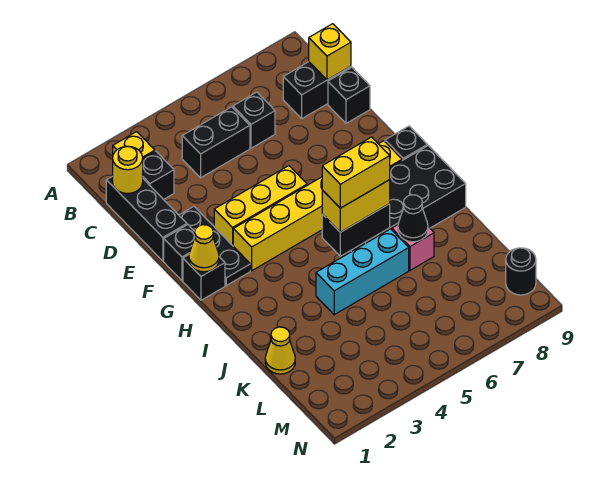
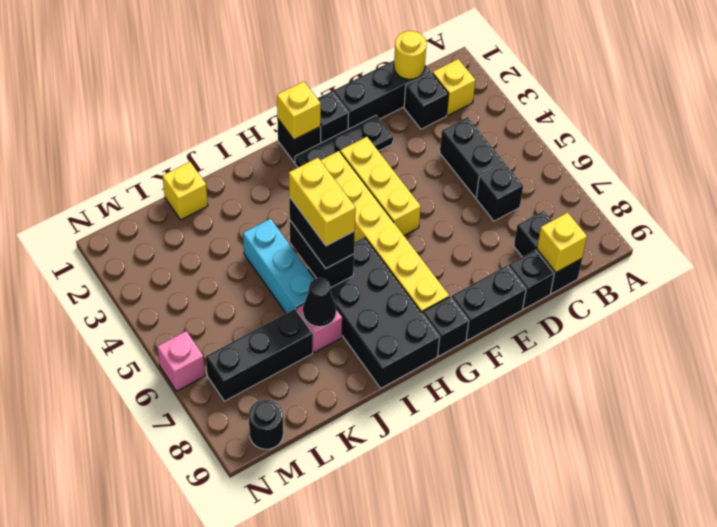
none -> black brick E9:F9 level 1
yellow cone G1 level 2 -> yellow brick G1 level 2
yellow brick I5:I6 level 3 -> black brick I5:I6 level 3
yellow cone K1 level 1 -> yellow brick K1 level 1
none -> black brick K7:M7 level 1
none -> pink brick N6 level 1

